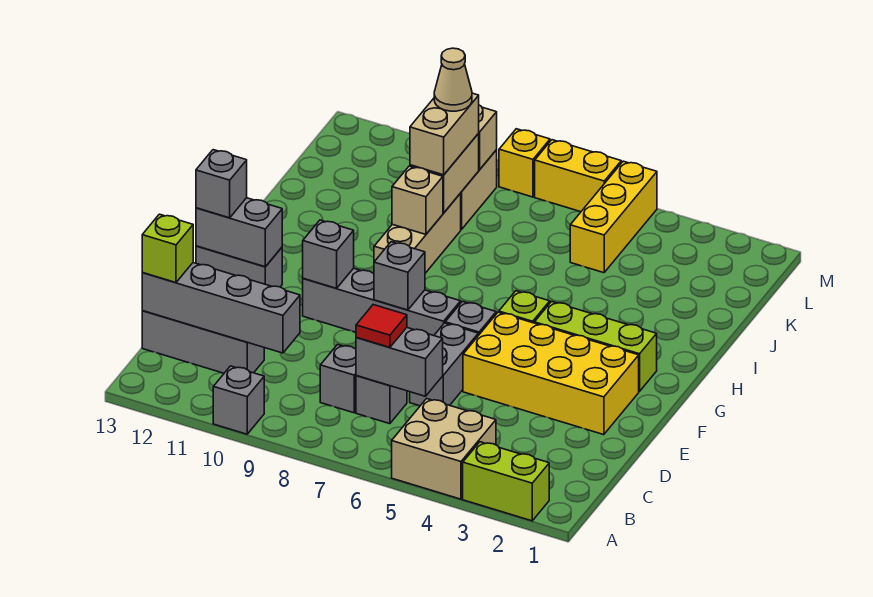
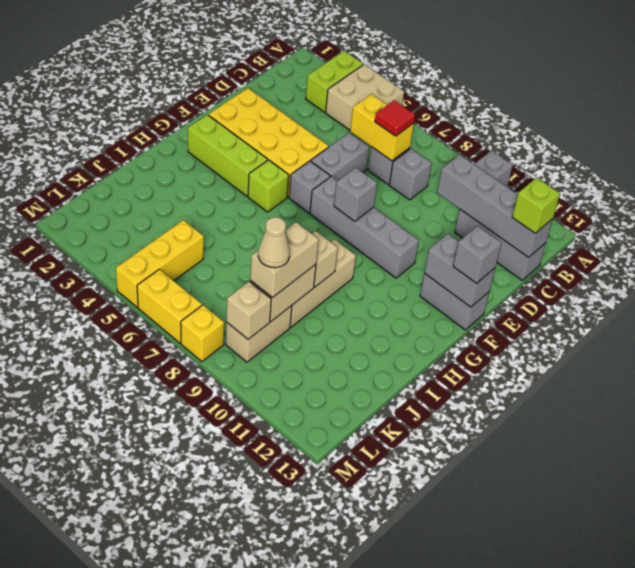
lime brick A2:A3 level 1 -> lime brick A3:B3 level 1
grey brick C6:C7 level 2 -> yellow brick C6:C7 level 2
grey brick F10 level 2 -> none

